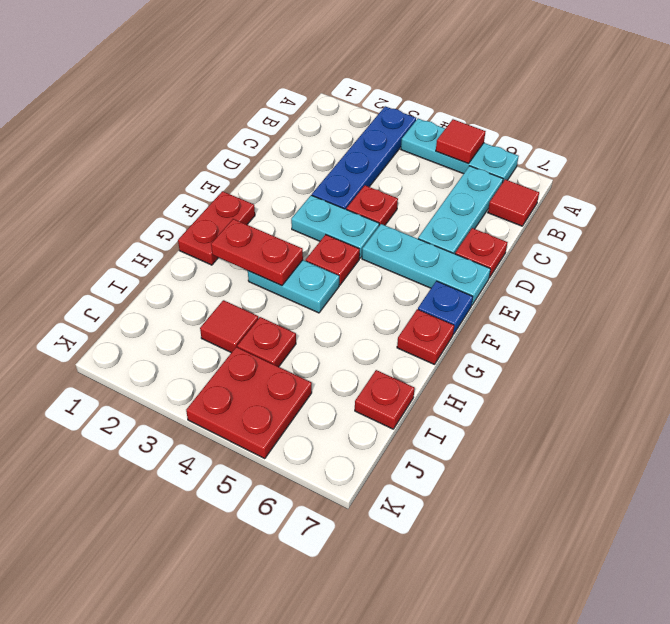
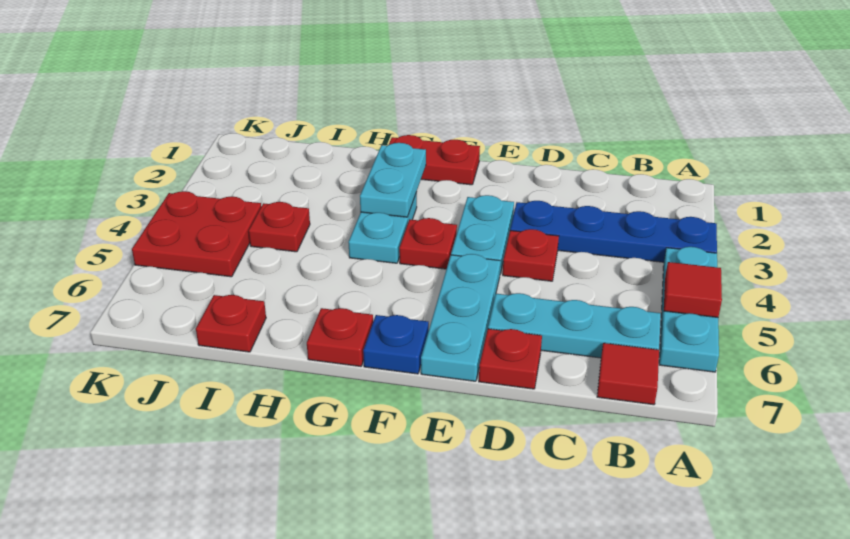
red plate G2:G3 level 2 -> cyan plate G2:G3 level 2
red tile I3 level 1 -> none

